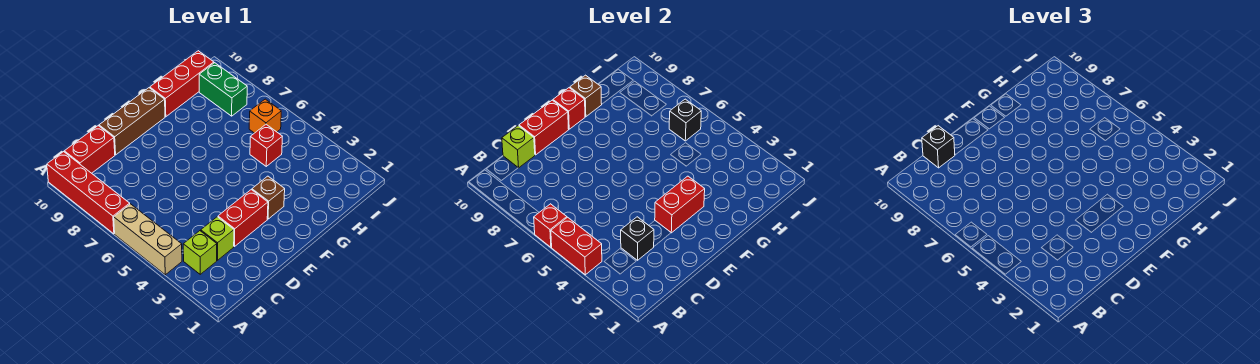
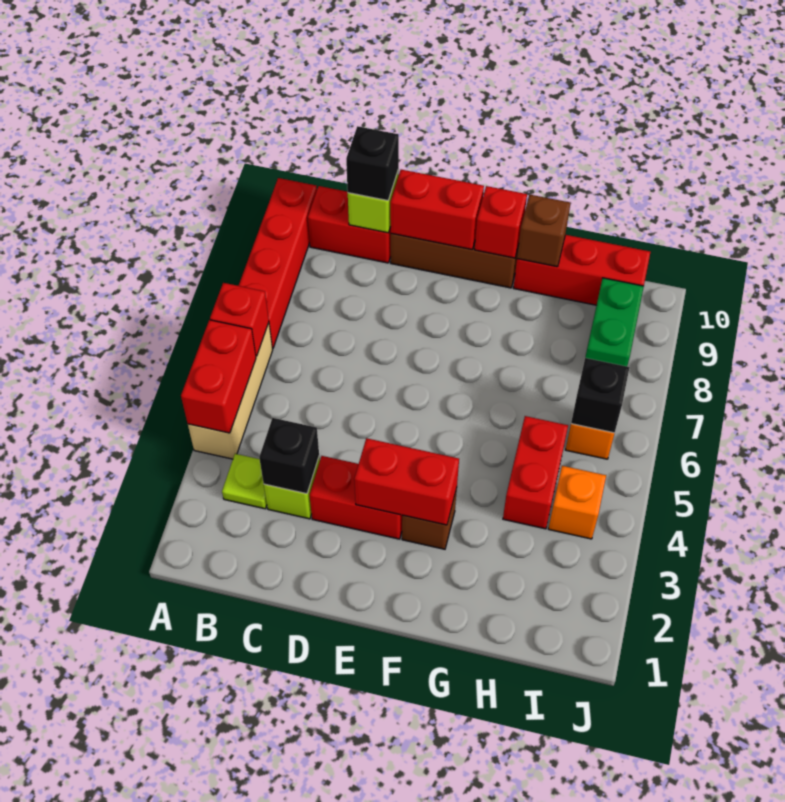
lime brick B3 level 1 -> lime plate B3 level 1
red brick H5 level 1 -> red brick H4:H5 level 1
none -> orange brick I4 level 1

